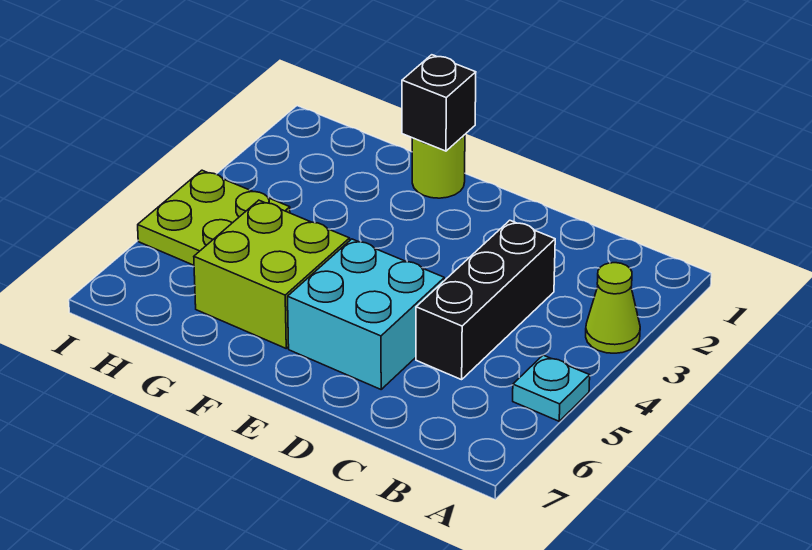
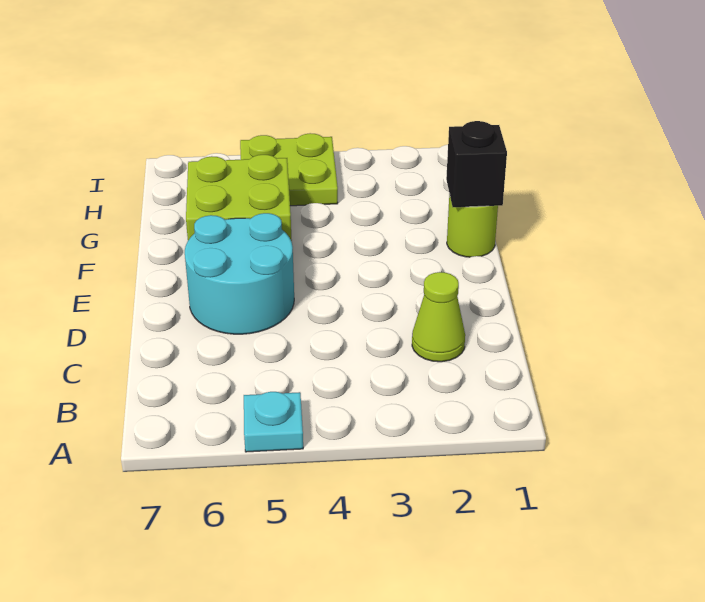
lime cone A3 level 1 -> lime cone C2 level 1
black brick C3:C5 level 1 -> none
cyan brick D5:E6 level 1 -> cyan round brick D5:E6 level 1

